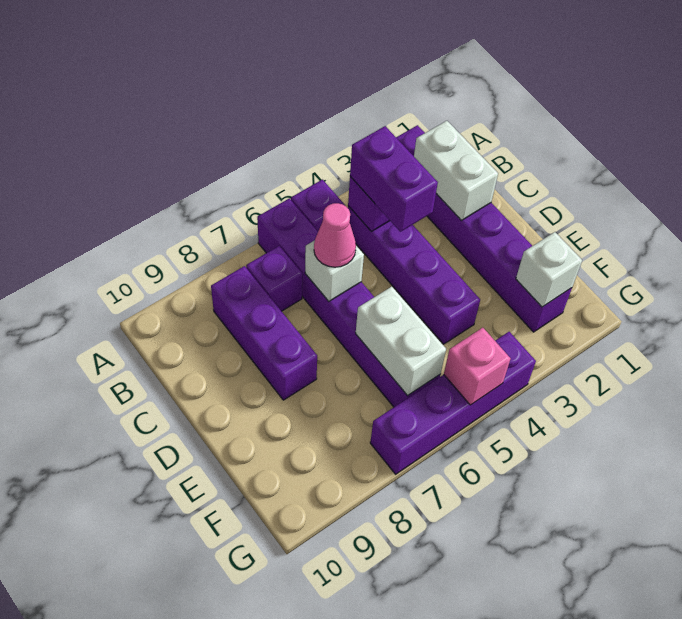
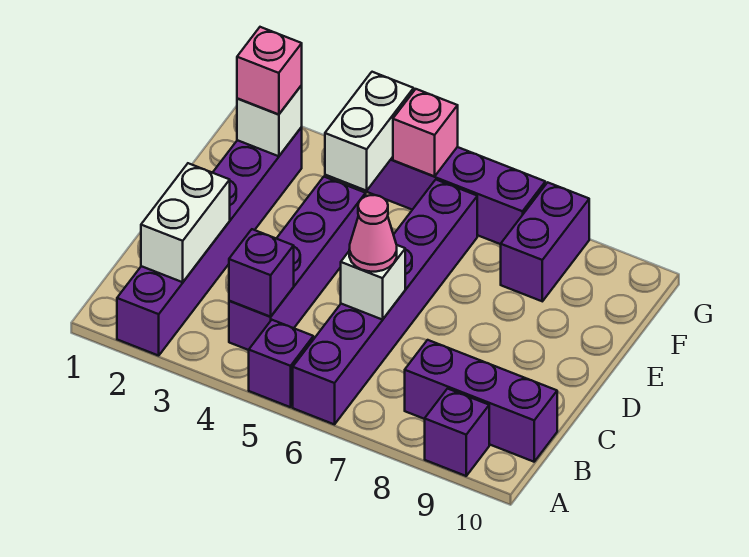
purple brick B4:C4 level 3 -> purple brick F8:G8 level 1
purple brick B7 level 1 -> purple brick A9 level 1
purple brick B8:D8 level 1 -> purple brick B8:B10 level 1
white brick E6:F6 level 2 -> white brick F4:G4 level 2
none -> pink brick F2 level 3

